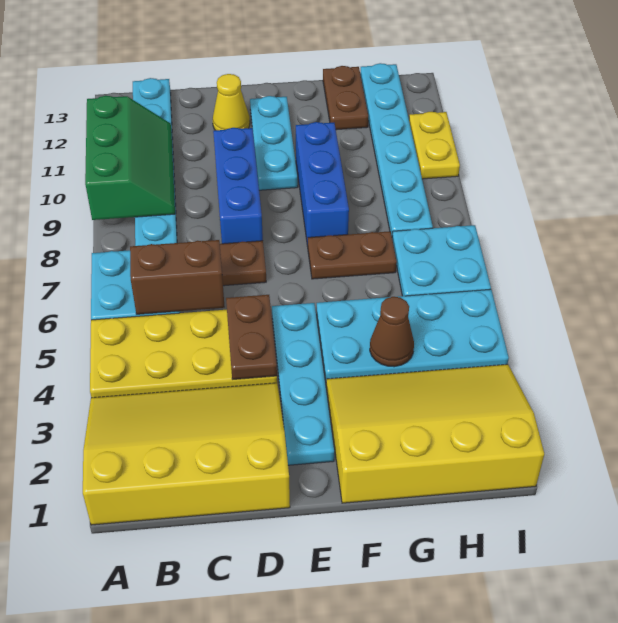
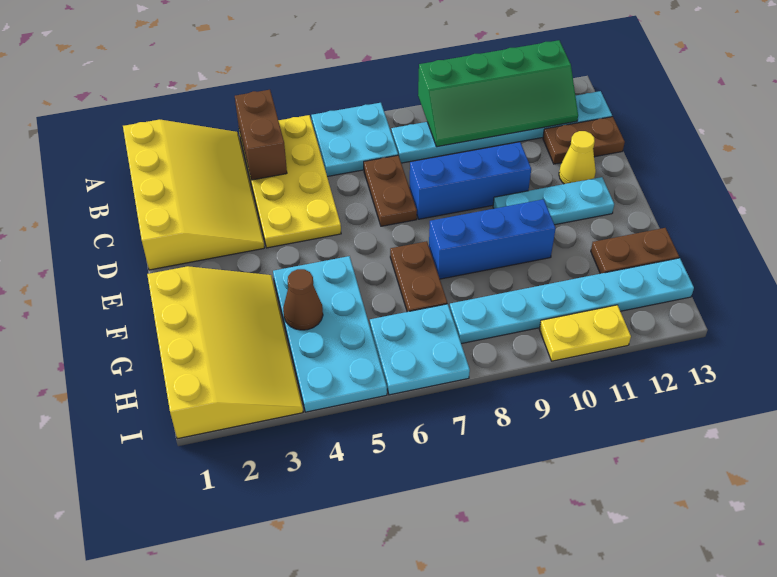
green slope A9:B11 level 2 top A -> green slope A9:B12 level 2 top A
brown brick B6:C6 level 2 -> brown brick A4:B4 level 2
brown plate D4:D5 level 2 -> brown plate C12:C13 level 1
cyan plate E2:E5 level 1 -> none

